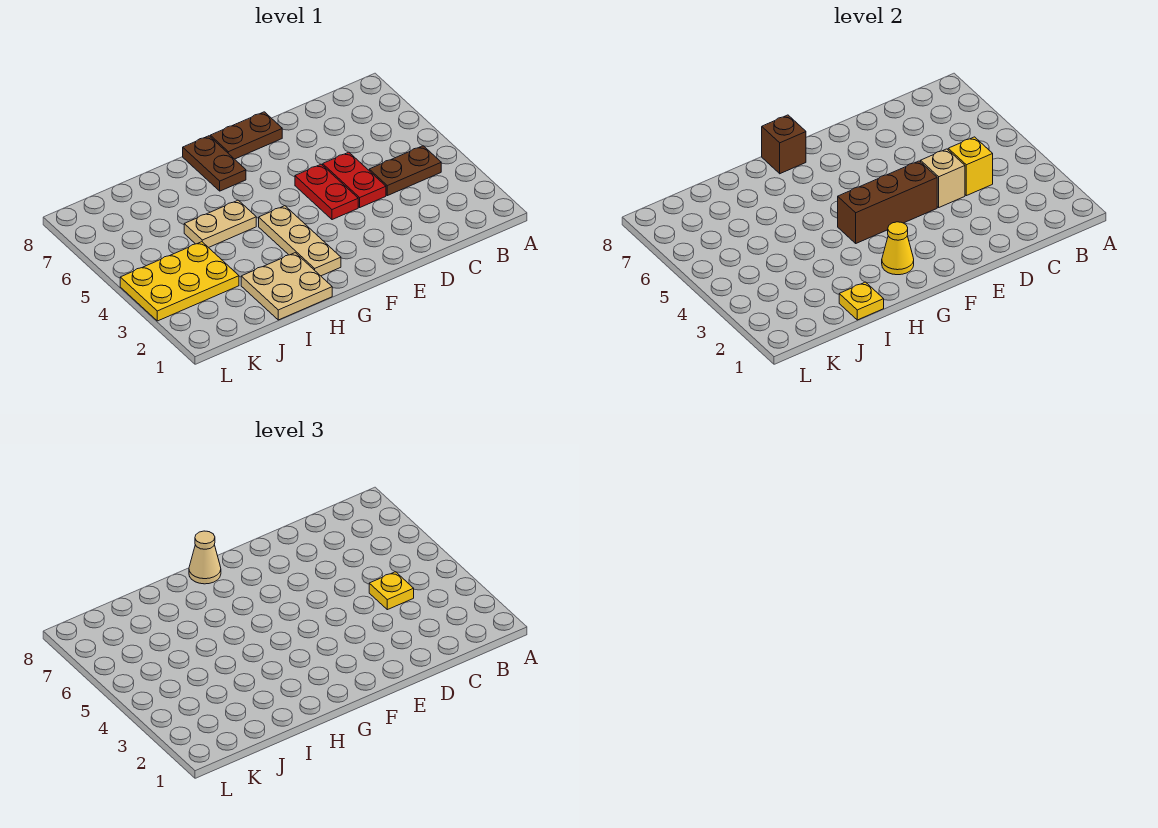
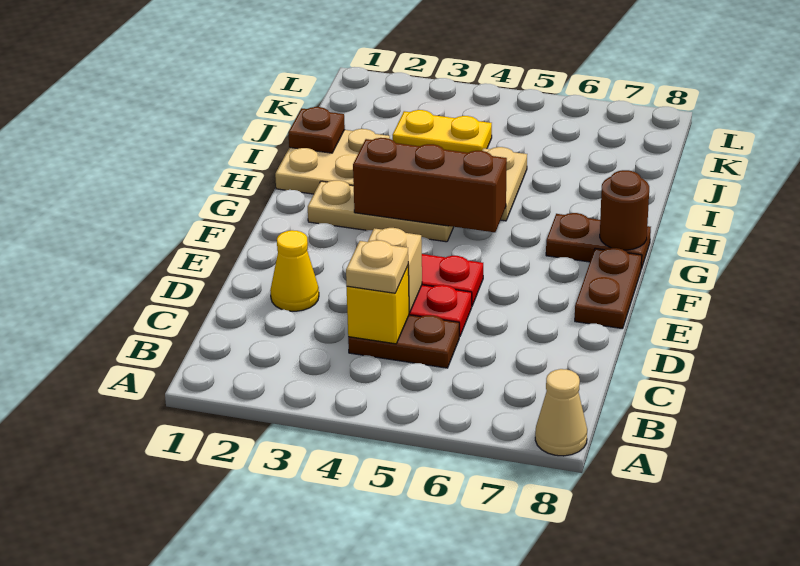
brown plate B4:C4 level 1 -> brown plate C4:C5 level 1
yellow plate C4 level 3 -> tan plate C4 level 3
brown brick E4:G4 level 2 -> brown brick G3:G5 level 2
yellow cone G2 level 2 -> yellow cone D2 level 1
brown brick G8 level 2 -> brown round brick G8 level 2
tan cone G8 level 3 -> tan cone A8 level 1
yellow plate I1 level 2 -> brown plate I1 level 2
yellow plate J3:L4 level 1 -> yellow plate J3:J4 level 1

